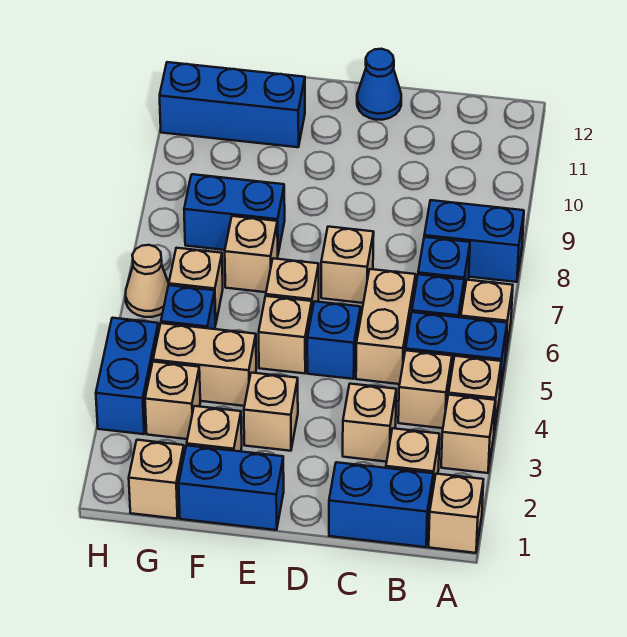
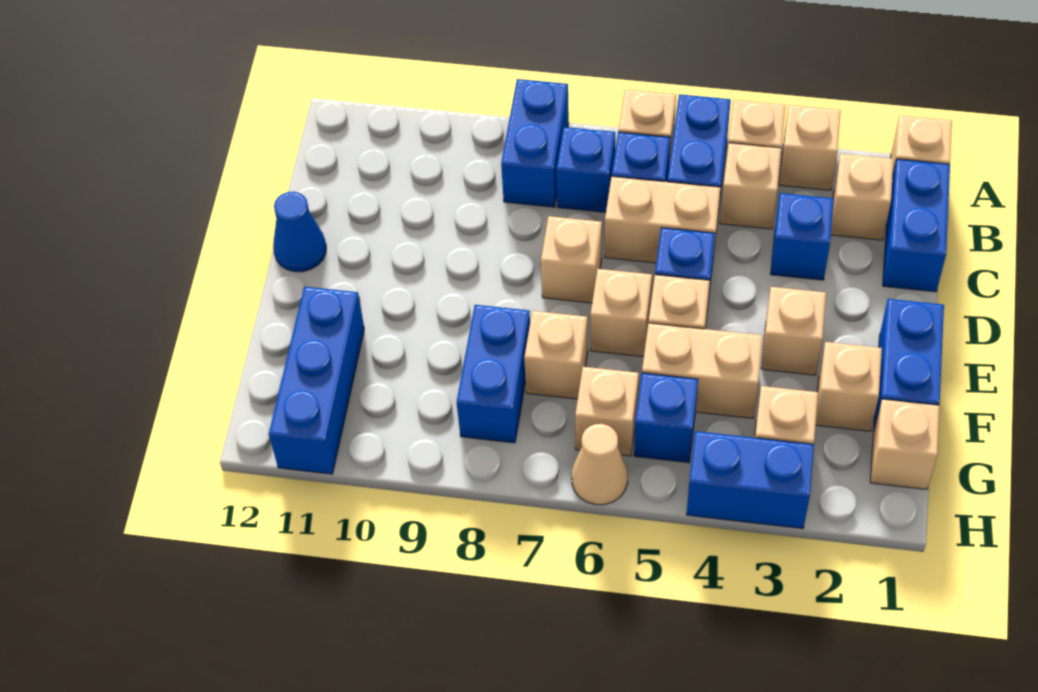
tan brick C3 level 1 -> blue brick C3 level 1
tan brick F4:G4 level 1 -> tan brick F4:F5 level 1

